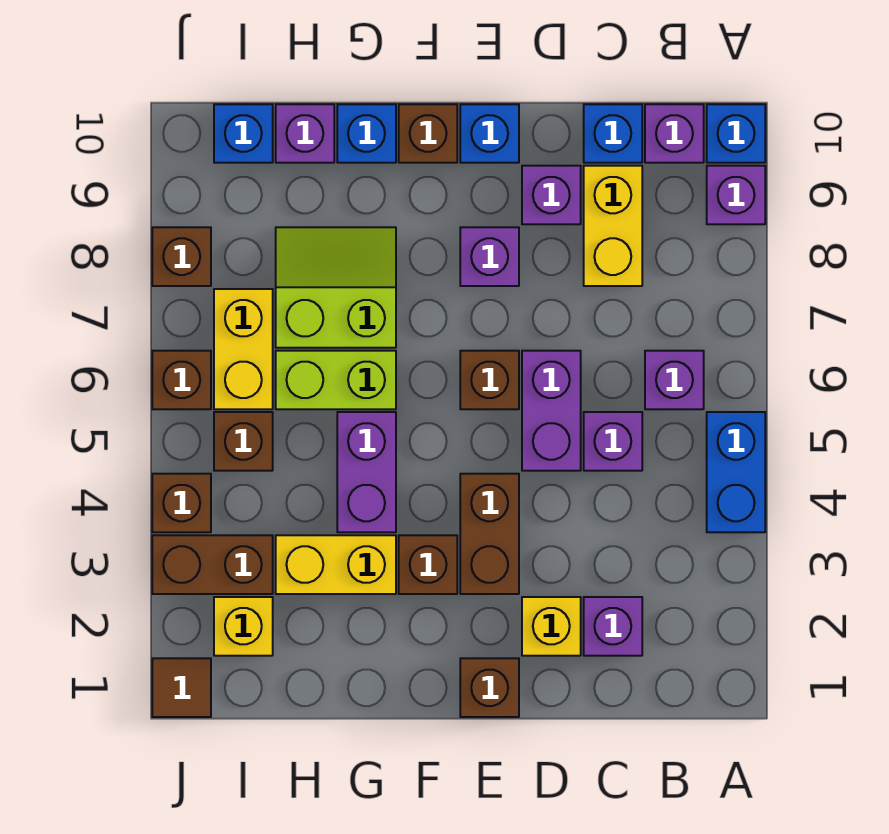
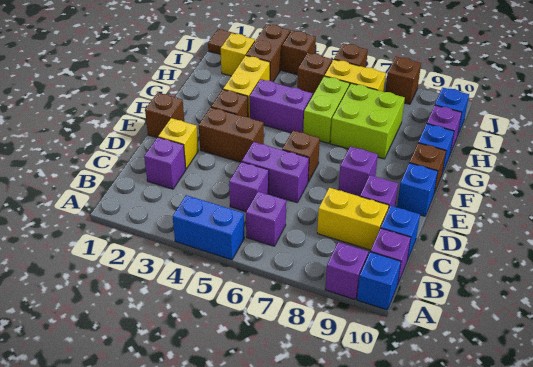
lime slope G7:H8 level 1 top 7 -> lime brick G7:H8 level 1

